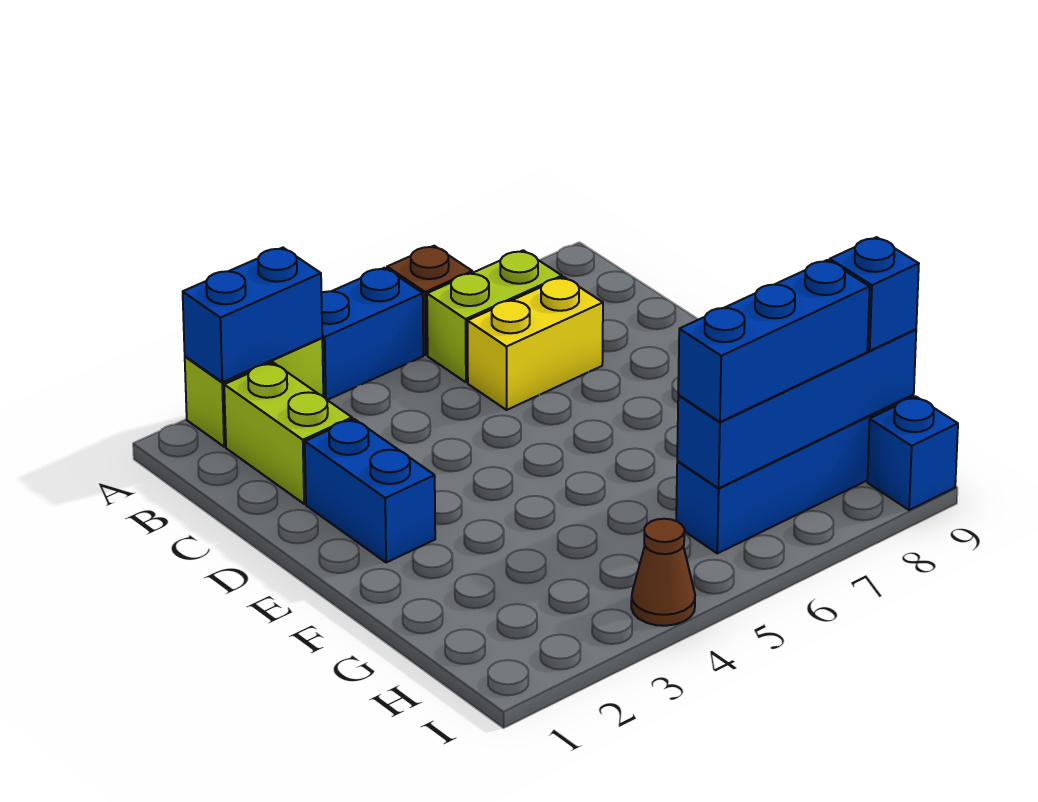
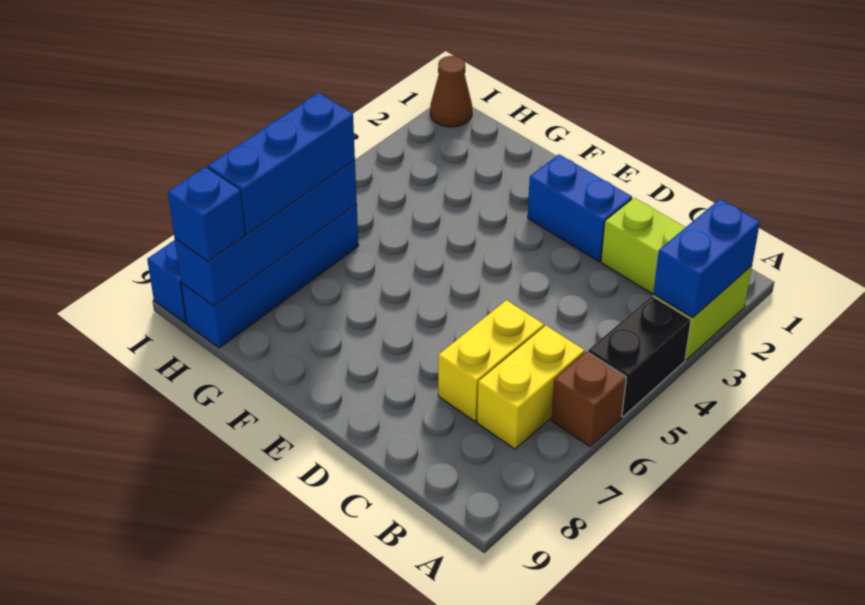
blue brick A4:A5 level 1 -> black brick A4:A5 level 1
lime brick B6:B7 level 1 -> yellow brick B6:B7 level 1
brown cone I4 level 1 -> brown cone I1 level 1

